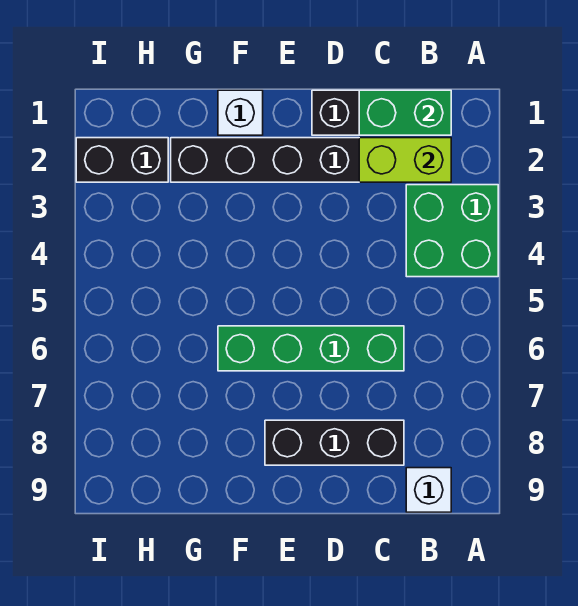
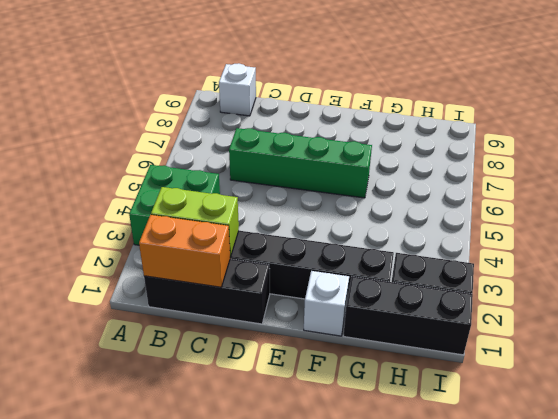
green brick B1:C1 level 2 -> orange brick B1:C1 level 2
black brick C8:E8 level 1 -> black brick G1:I1 level 1

